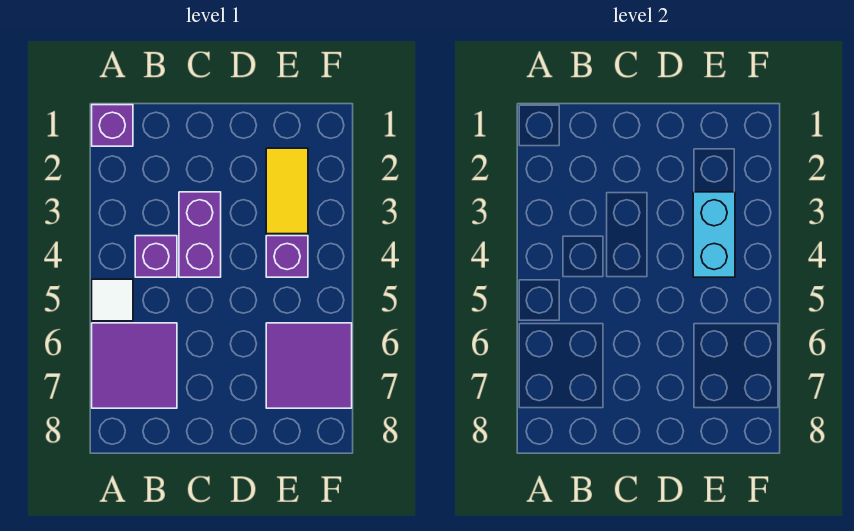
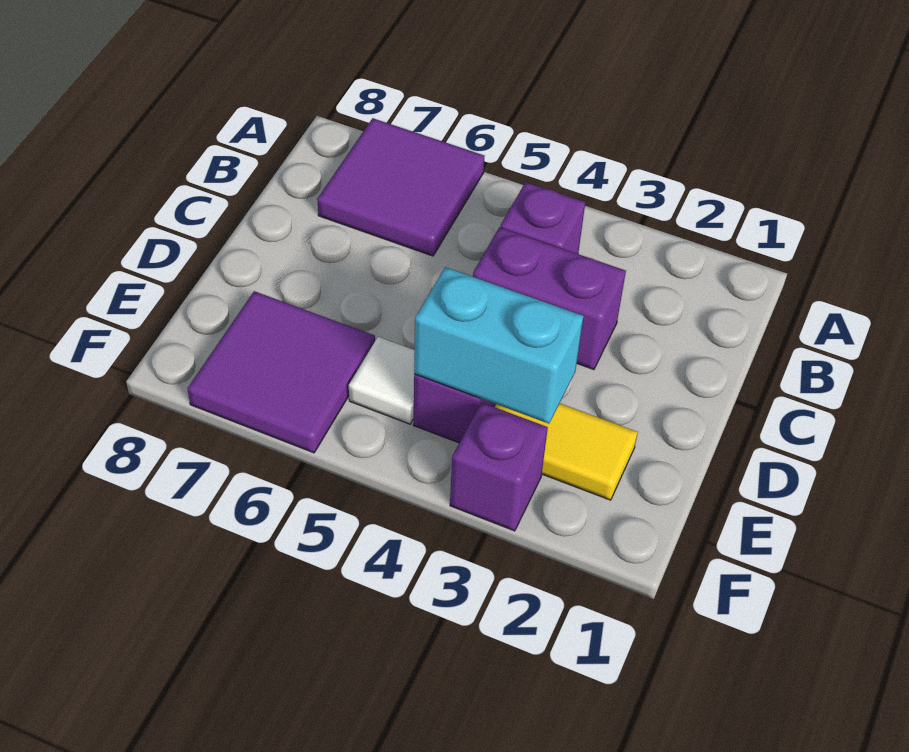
purple brick A1 level 1 -> purple brick F3 level 1
white tile A5 level 1 -> white tile E5 level 1

